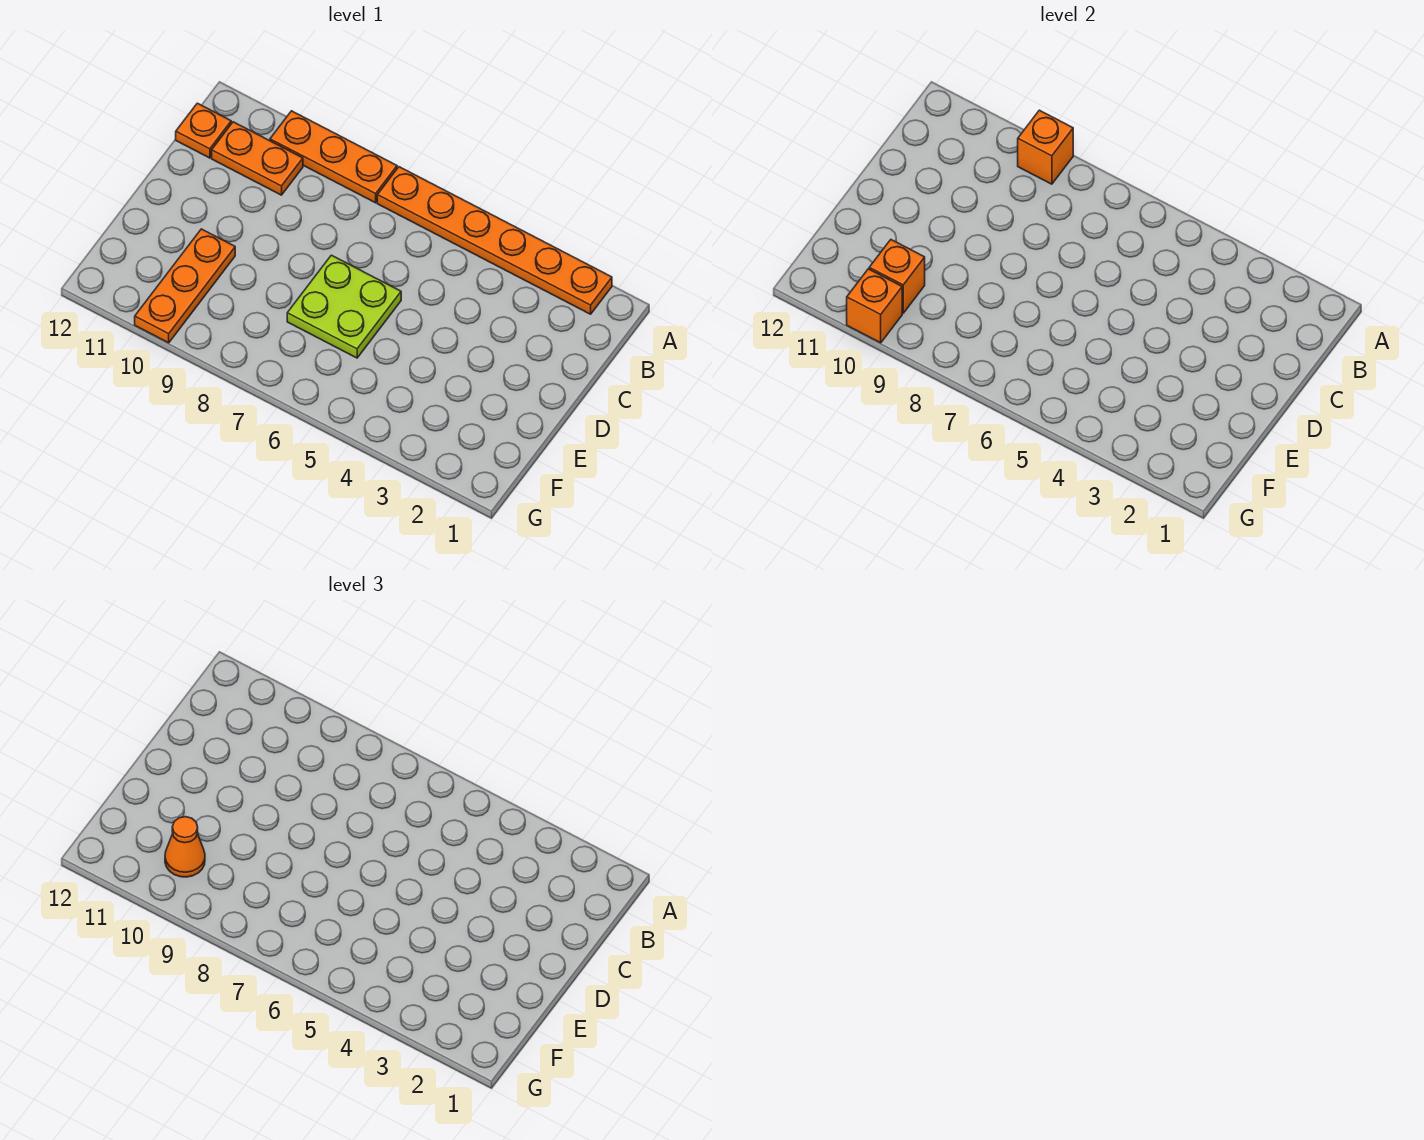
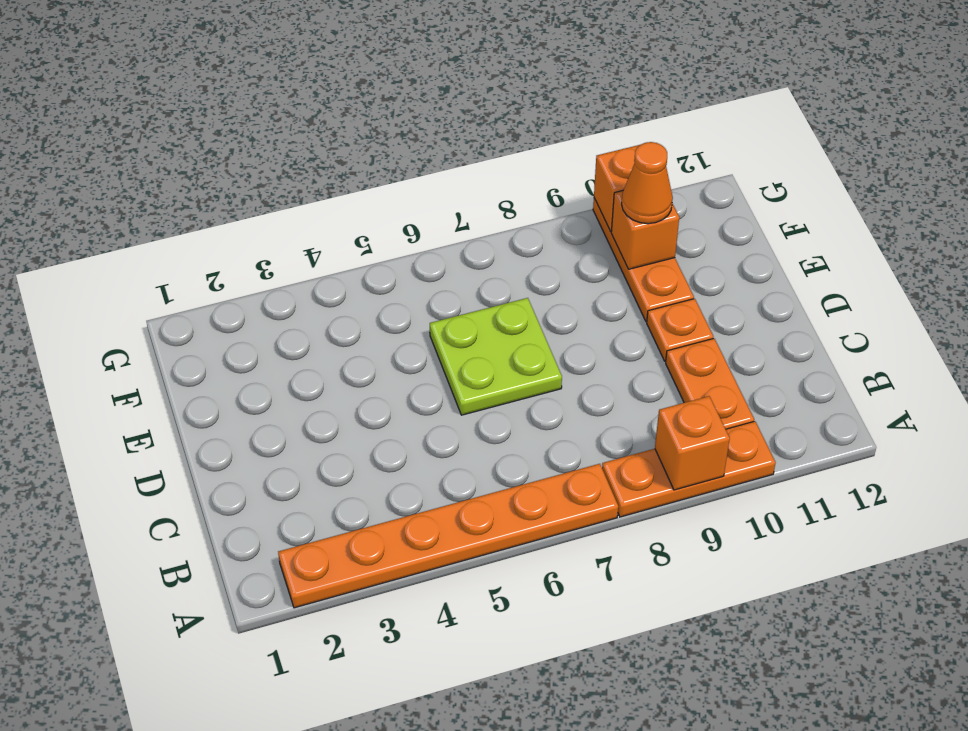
orange plate B10:B11 level 1 -> orange plate B10:C10 level 1
orange plate B12 level 1 -> orange plate D10 level 1

